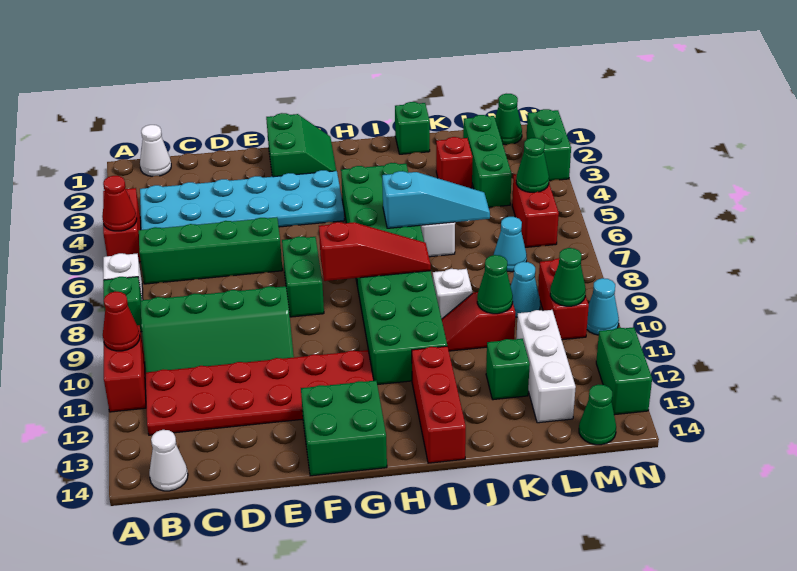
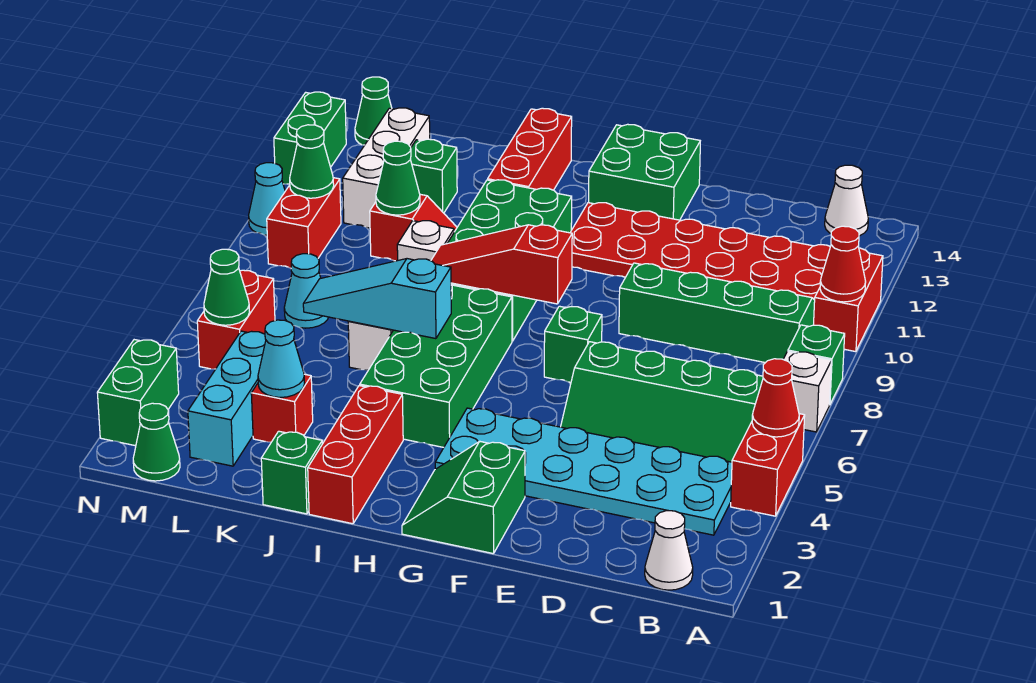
green brick F7:F8 level 1 -> green brick F7 level 1
none -> red brick I1:I3 level 1
green brick L2:L4 level 1 -> cyan brick L2:L4 level 1
cyan cone L9 level 1 -> cyan cone K3 level 2

